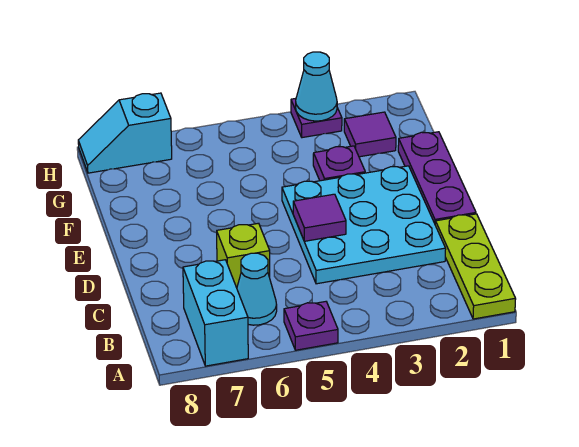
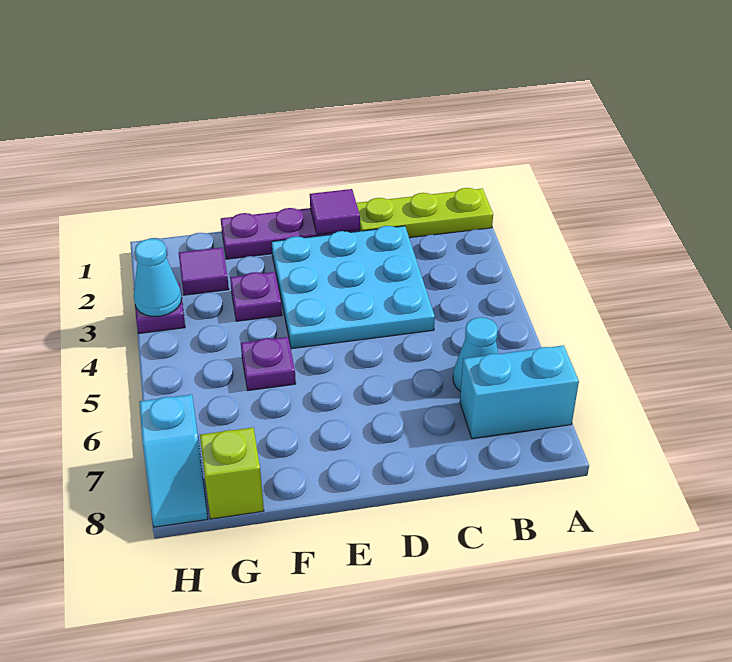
purple plate A5 level 1 -> purple plate F5 level 1
lime brick C6 level 1 -> lime brick G8 level 1
purple tile D4 level 2 -> purple tile D1 level 2

